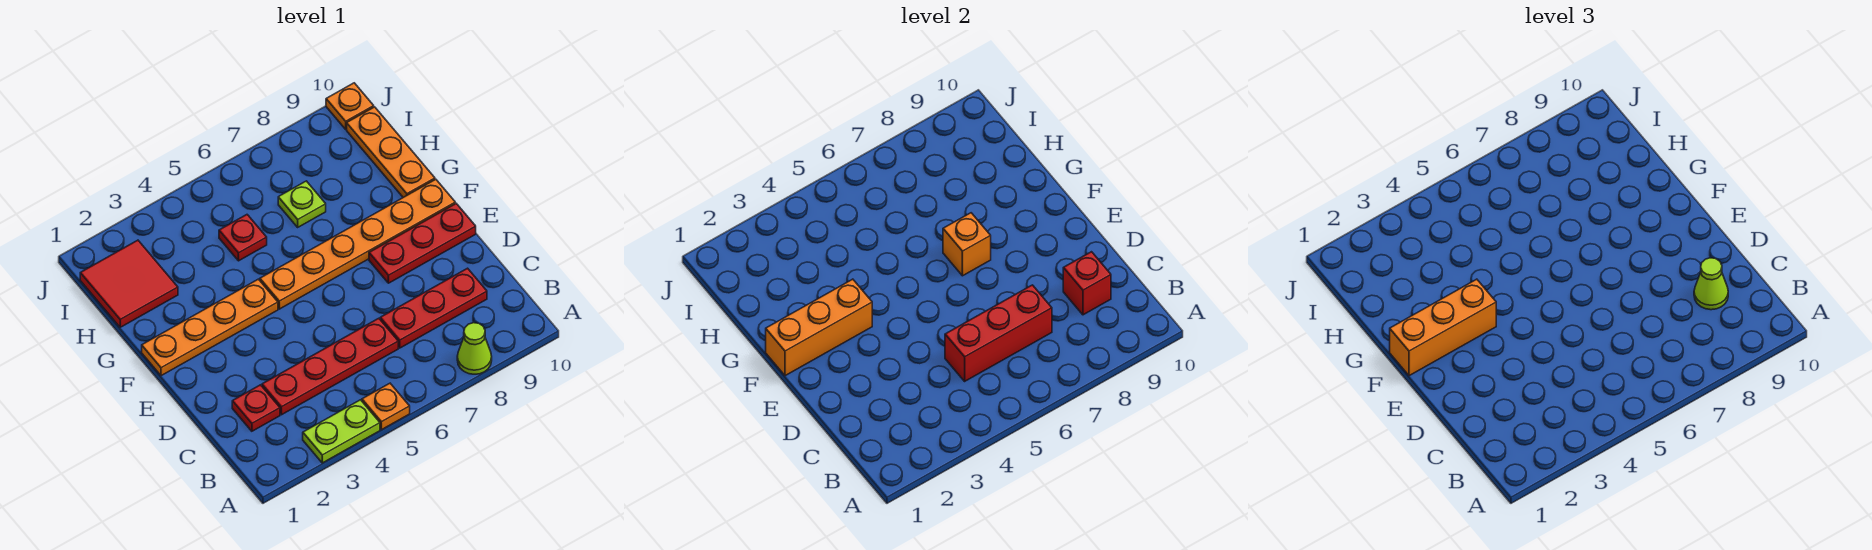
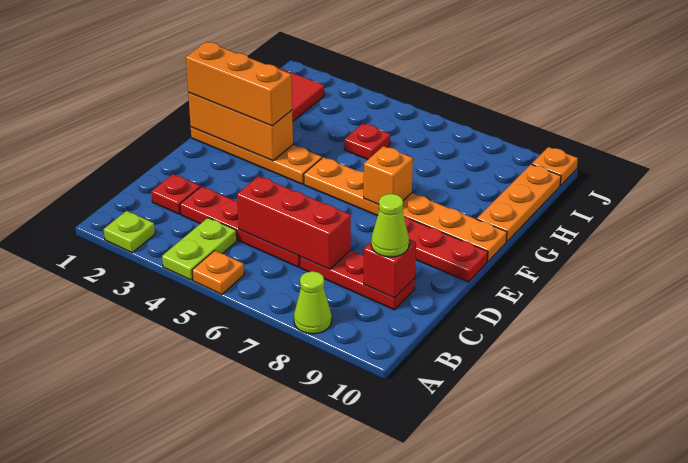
lime plate A3:A4 level 1 -> lime plate A4:B4 level 1
lime plate H7 level 1 -> lime plate A2 level 1

